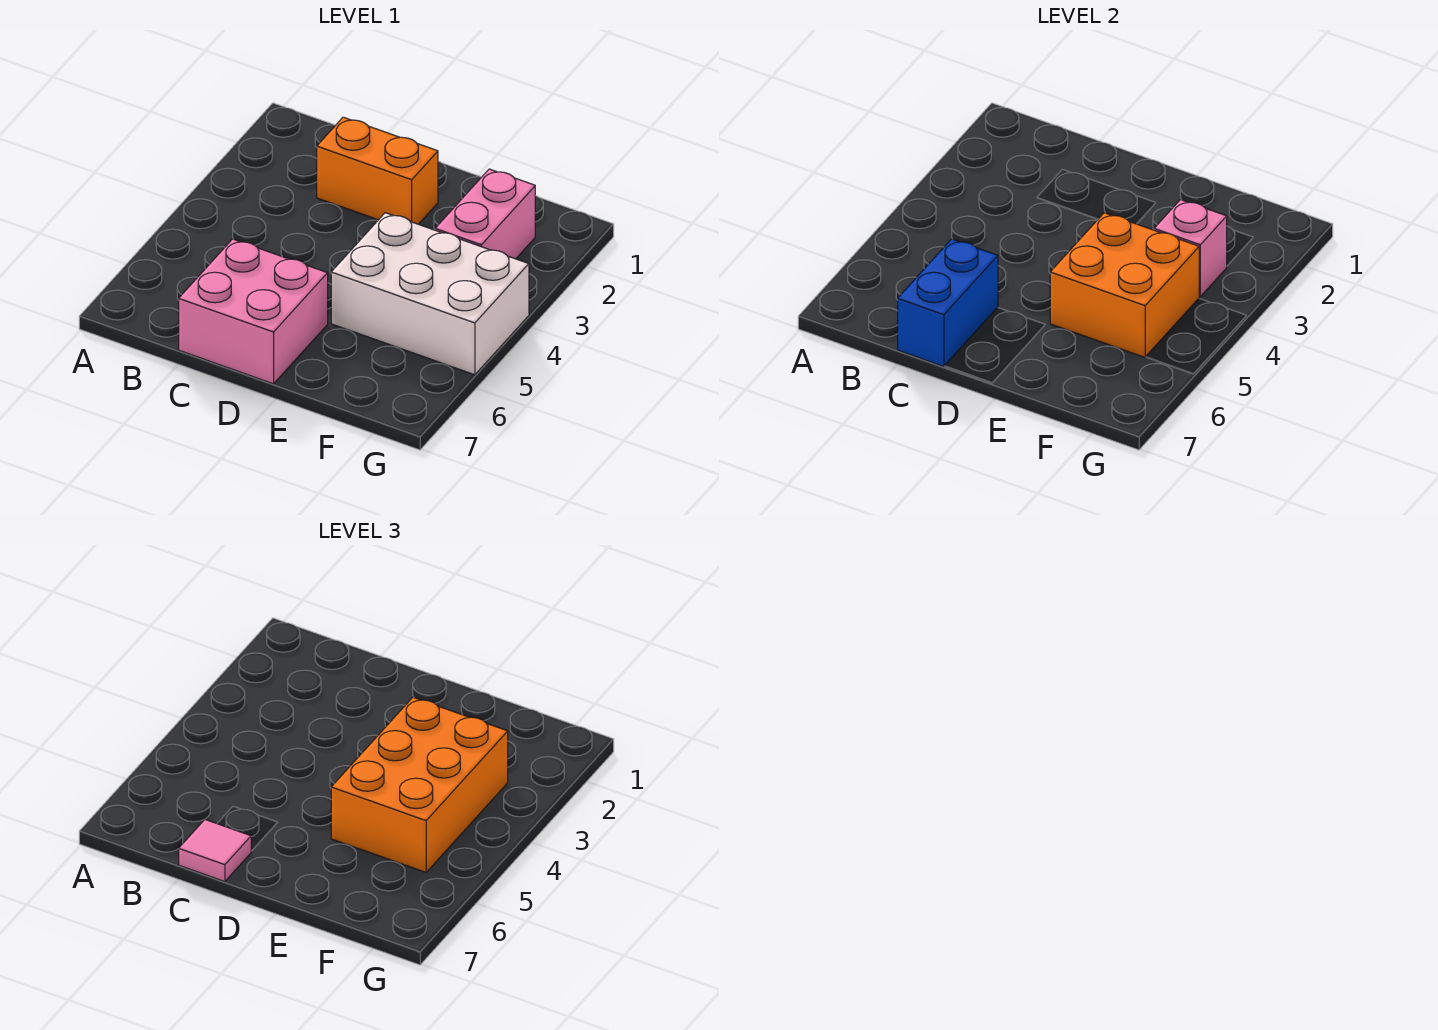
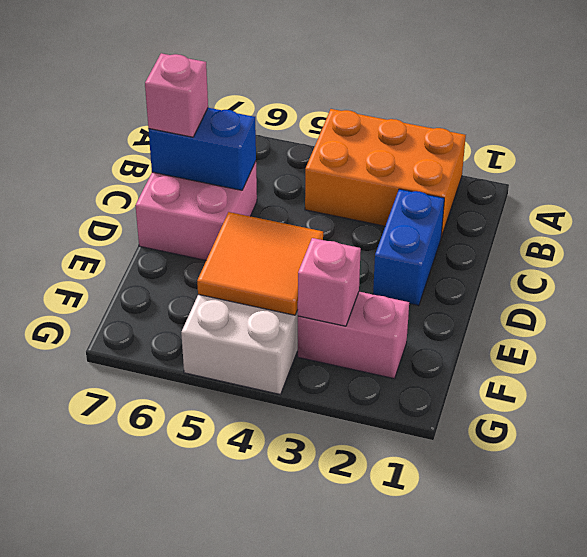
orange brick C2:D2 level 1 -> blue brick C2:D2 level 1
pink tile C7 level 3 -> pink brick C7 level 3
orange brick E3:F5 level 3 -> orange brick A2:B4 level 1
orange brick E4:F5 level 2 -> orange tile E4:F5 level 2

